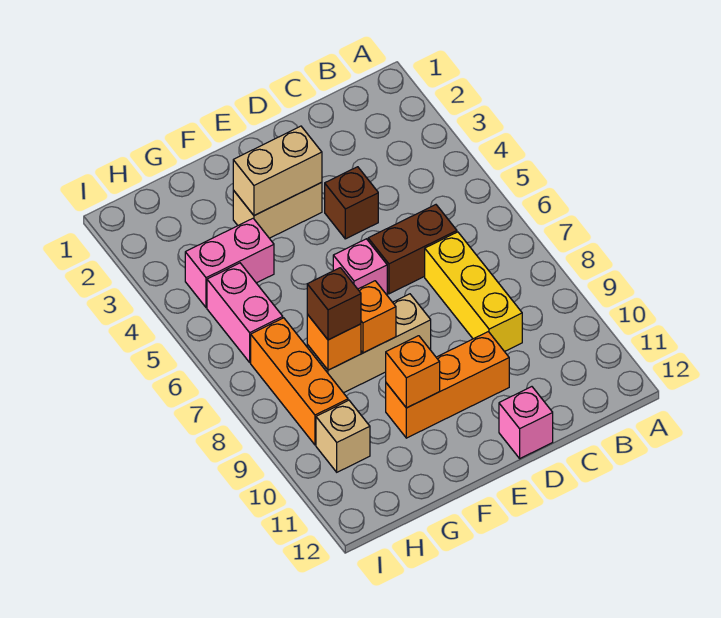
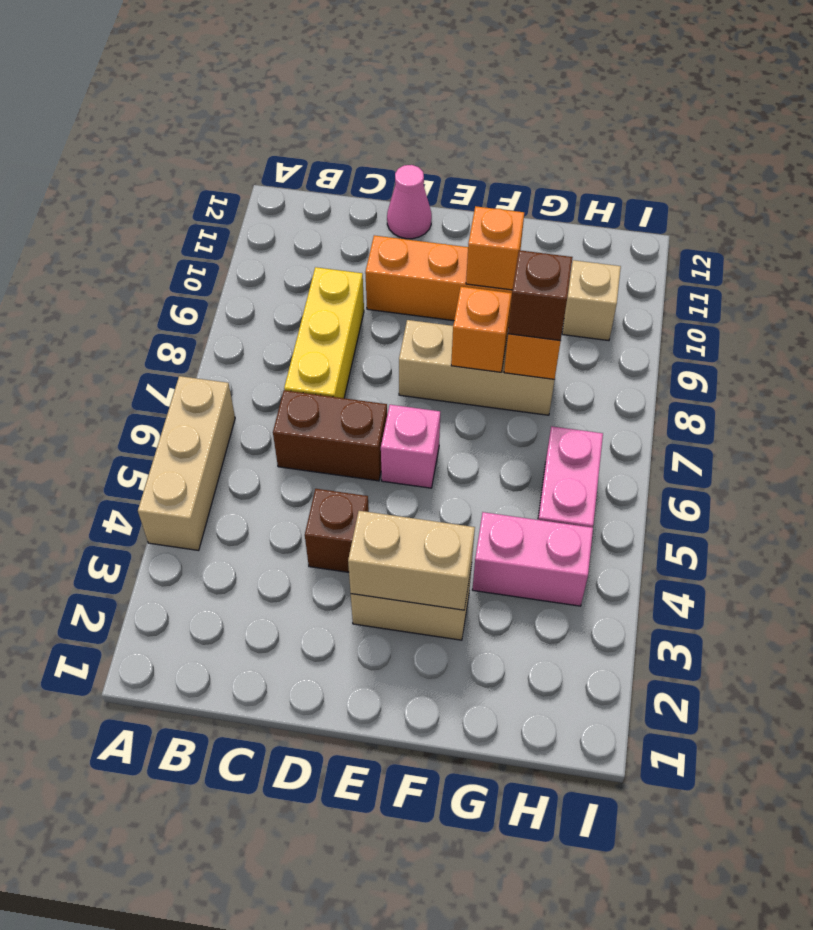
none -> tan brick A4:A6 level 1
pink brick D12 level 1 -> pink cone D12 level 1
orange brick H7:H9 level 1 -> none

